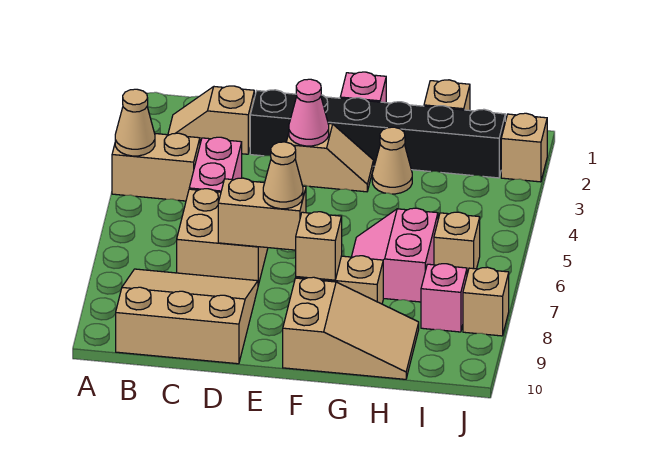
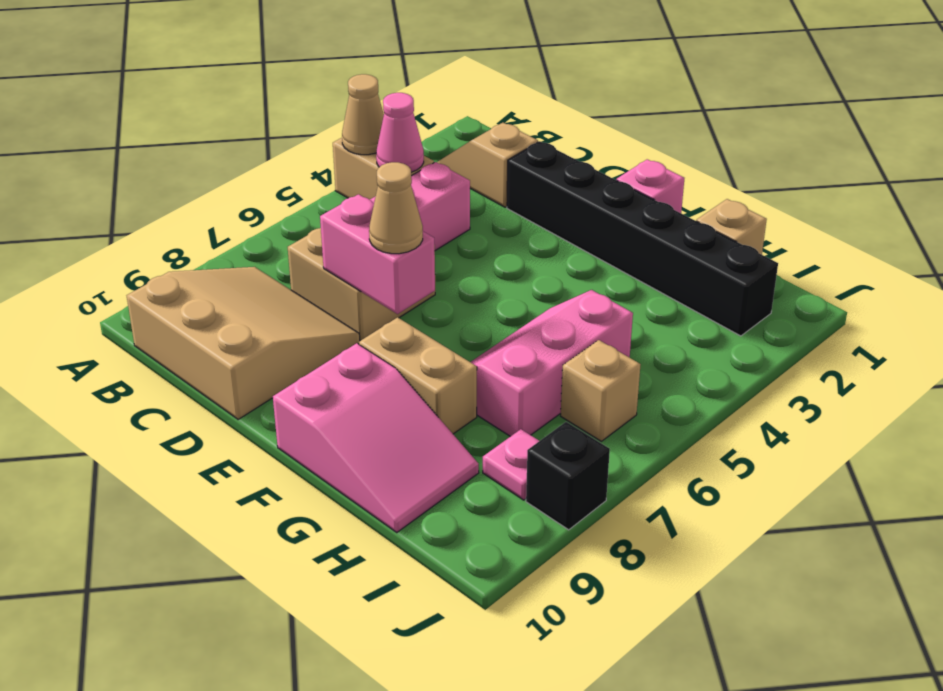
tan brick D7:E7 level 2 -> pink brick D7:E7 level 2
tan slope E3:F3 level 1 top E -> none
pink cone E3 level 2 -> pink cone B4 level 2
tan brick F8 level 2 -> none
tan slope F9:H10 level 1 top F -> pink slope F9:H10 level 1 top F
tan cone G3 level 1 -> none
pink slope G6:H7 level 1 top H -> pink slope G5:H7 level 1 top H
pink brick I8 level 1 -> pink plate I8 level 1
tan brick J2 level 1 -> none
tan brick J8 level 1 -> black brick J8 level 1

